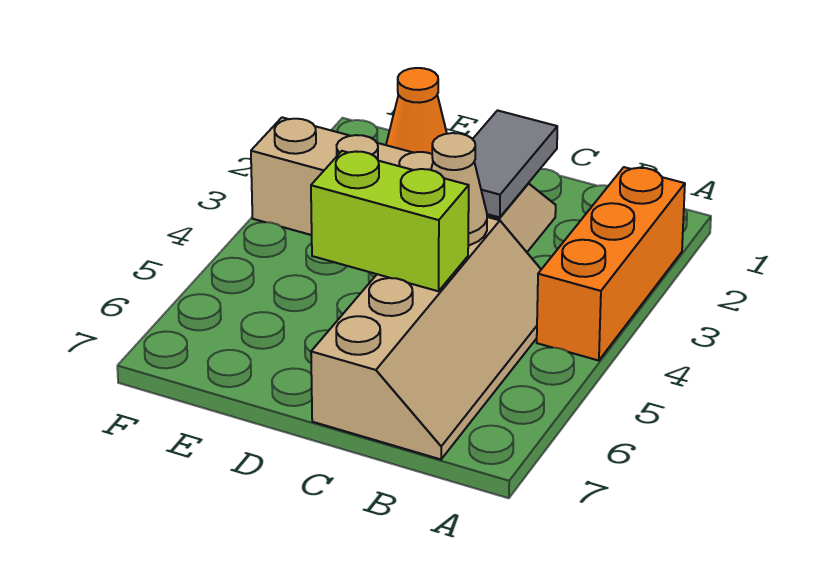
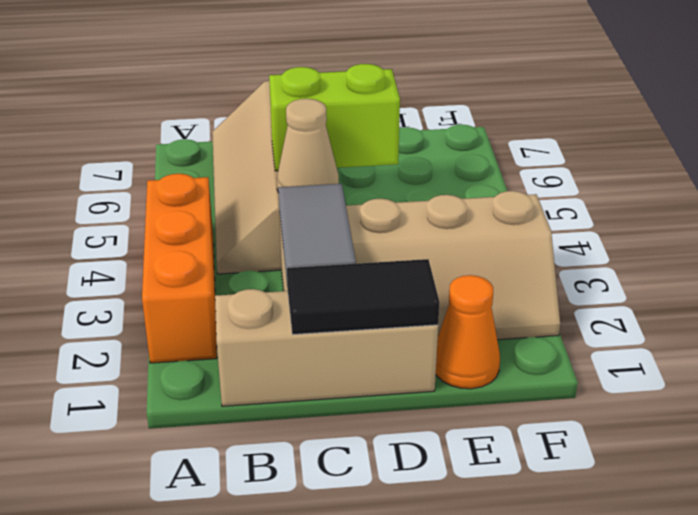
none -> tan brick B1:D1 level 1
none -> black tile C1:D1 level 2

